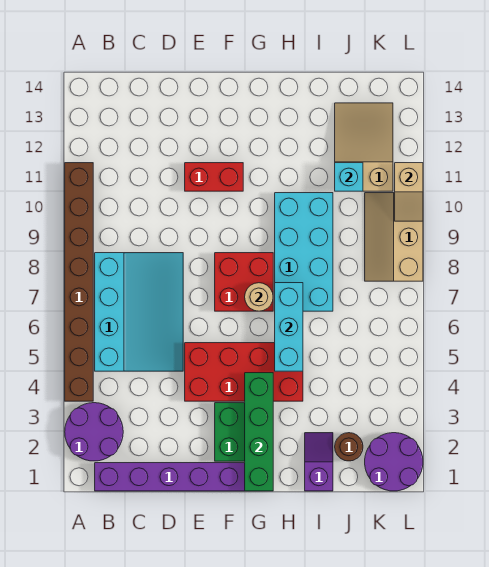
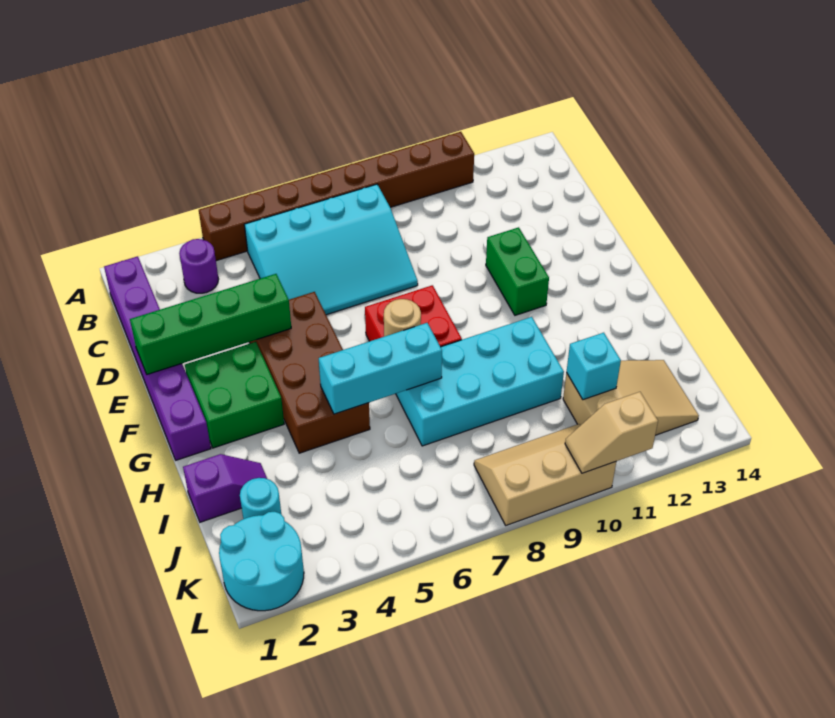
purple round brick A2:B3 level 1 -> purple round brick B3 level 1
red brick E4:H5 level 1 -> brown brick E4:H5 level 1
red brick E11:F11 level 1 -> green brick E11:F11 level 1
green brick G1:G4 level 2 -> green brick E1:E4 level 2
brown round brick J2 level 1 -> cyan round brick J2 level 1
purple round brick K1:L2 level 1 -> cyan round brick K1:L2 level 1

